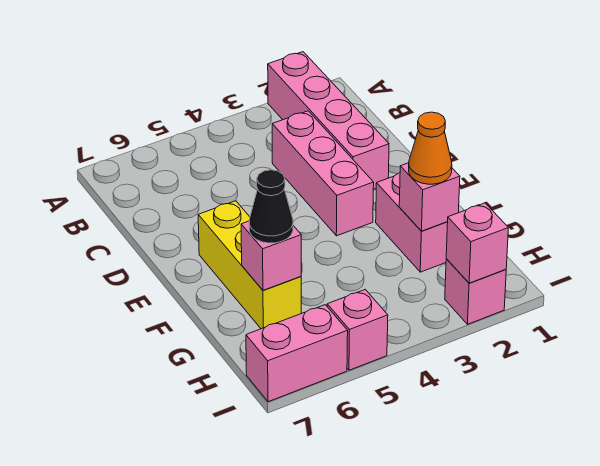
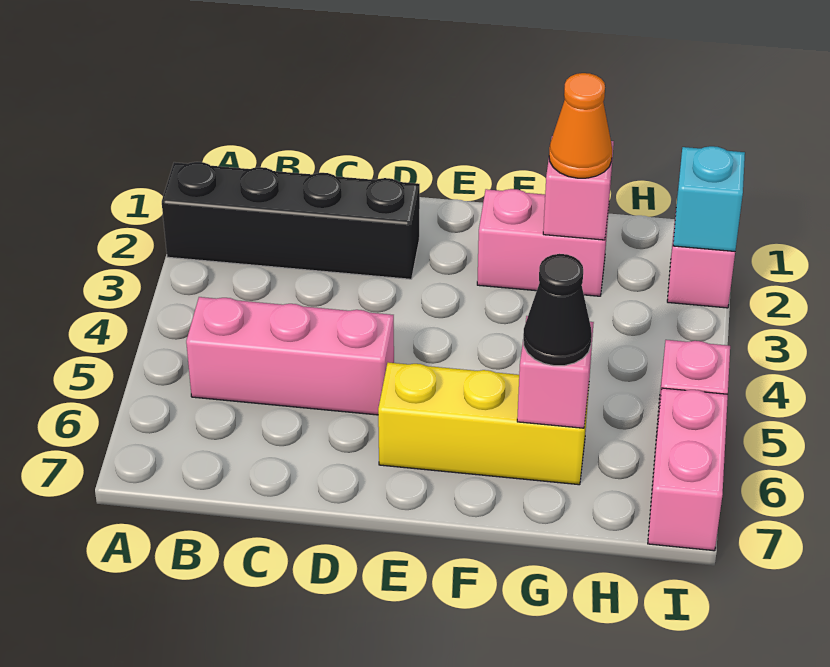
pink brick A2:D2 level 1 -> black brick A2:D2 level 1
pink brick C3:E3 level 1 -> pink brick B5:D5 level 1
pink brick I2 level 2 -> cyan brick I2 level 2

